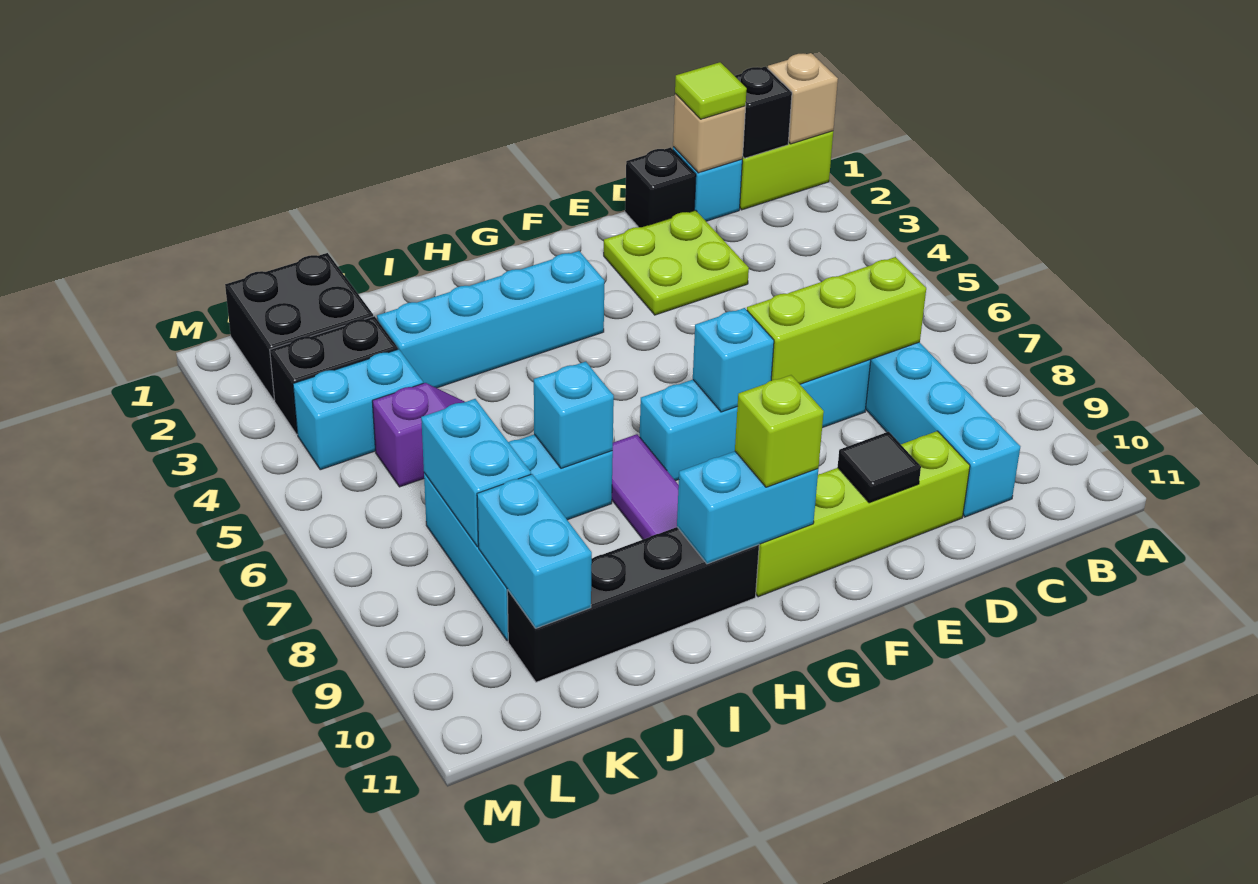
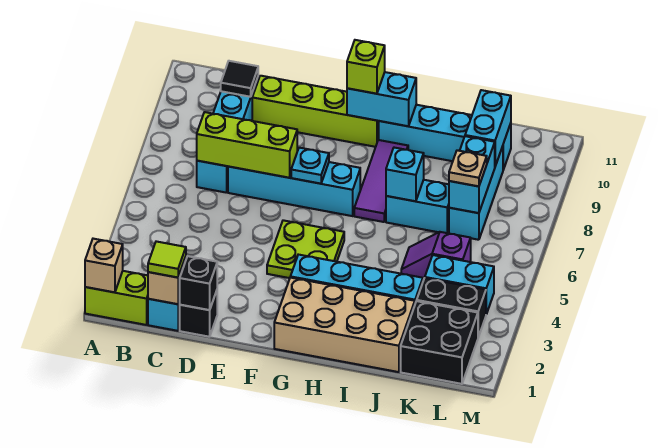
black brick B1 level 2 -> black brick D1 level 2
lime plate D2:E3 level 1 -> lime plate F4:G5 level 1
black tile E10 level 2 -> black tile C10 level 2
cyan brick F7 level 2 -> cyan plate F7 level 2
none -> tan brick G1:J2 level 1
black brick H10:K10 level 1 -> cyan brick H10:K10 level 1
none -> tan plate K7 level 3

